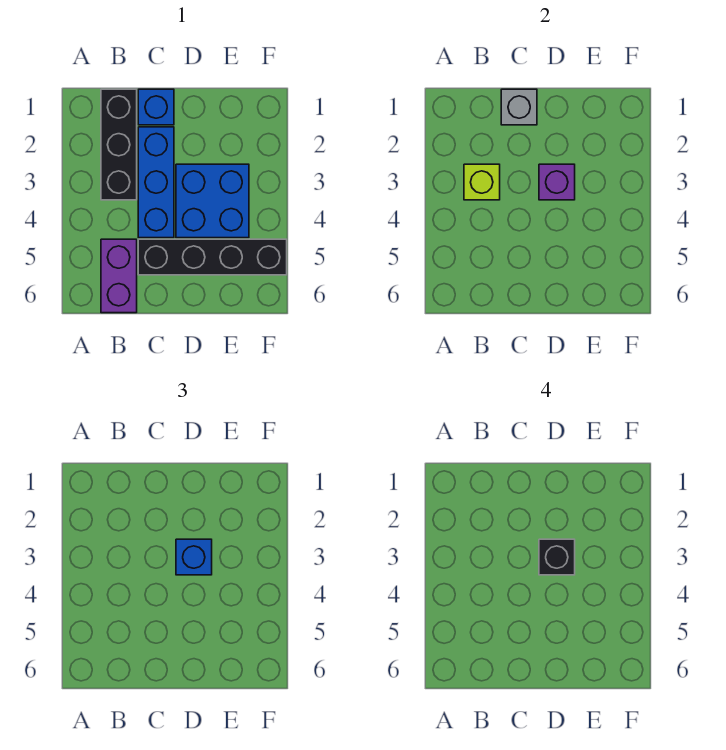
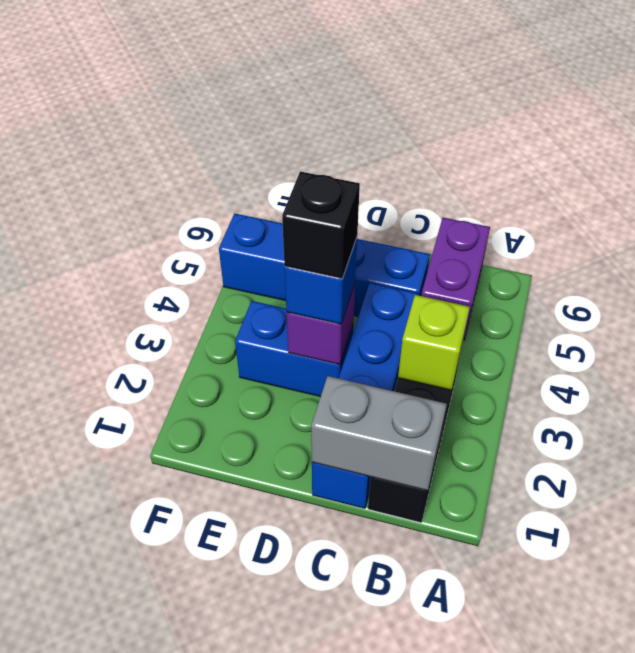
grey brick C1 level 2 -> grey brick B1:C1 level 2
black brick C5:F5 level 1 -> blue brick C5:F5 level 1
blue brick D3:E4 level 1 -> blue brick D3:E3 level 1

